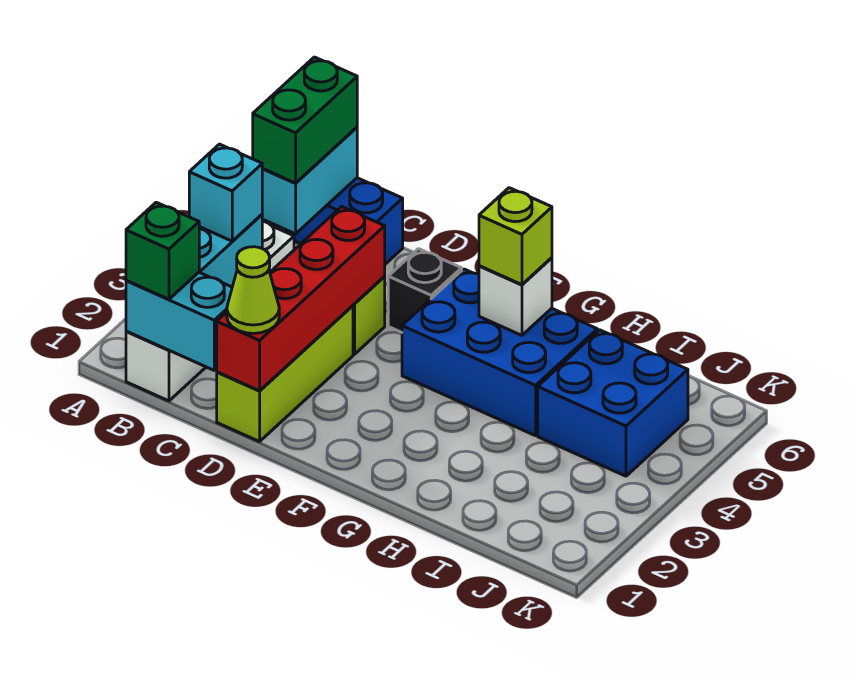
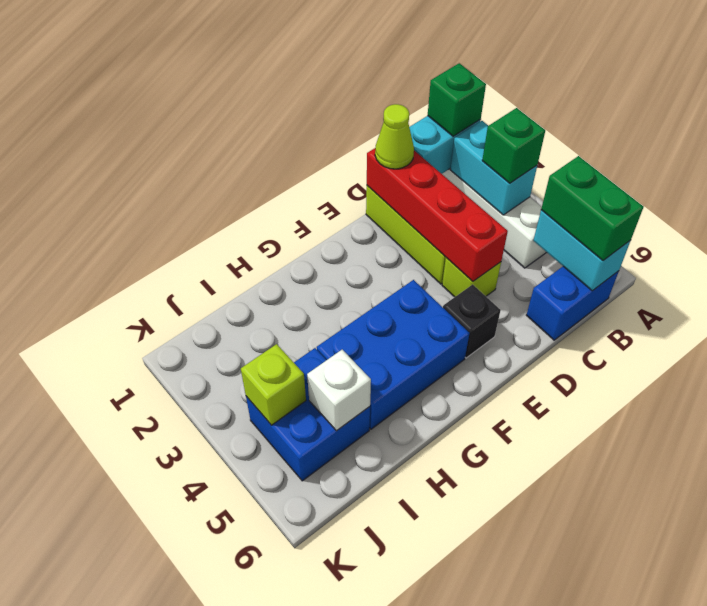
cyan brick B3 level 3 -> green brick B3 level 3
white brick G5 level 2 -> white brick I5 level 2
lime brick G5 level 3 -> lime brick J4 level 2

